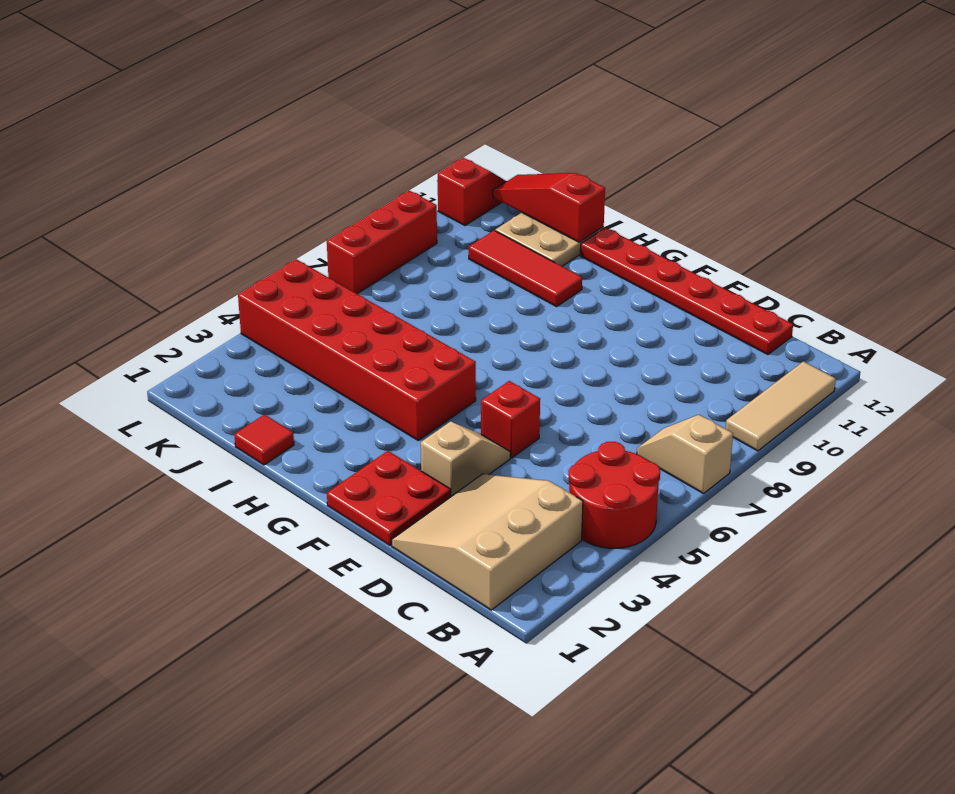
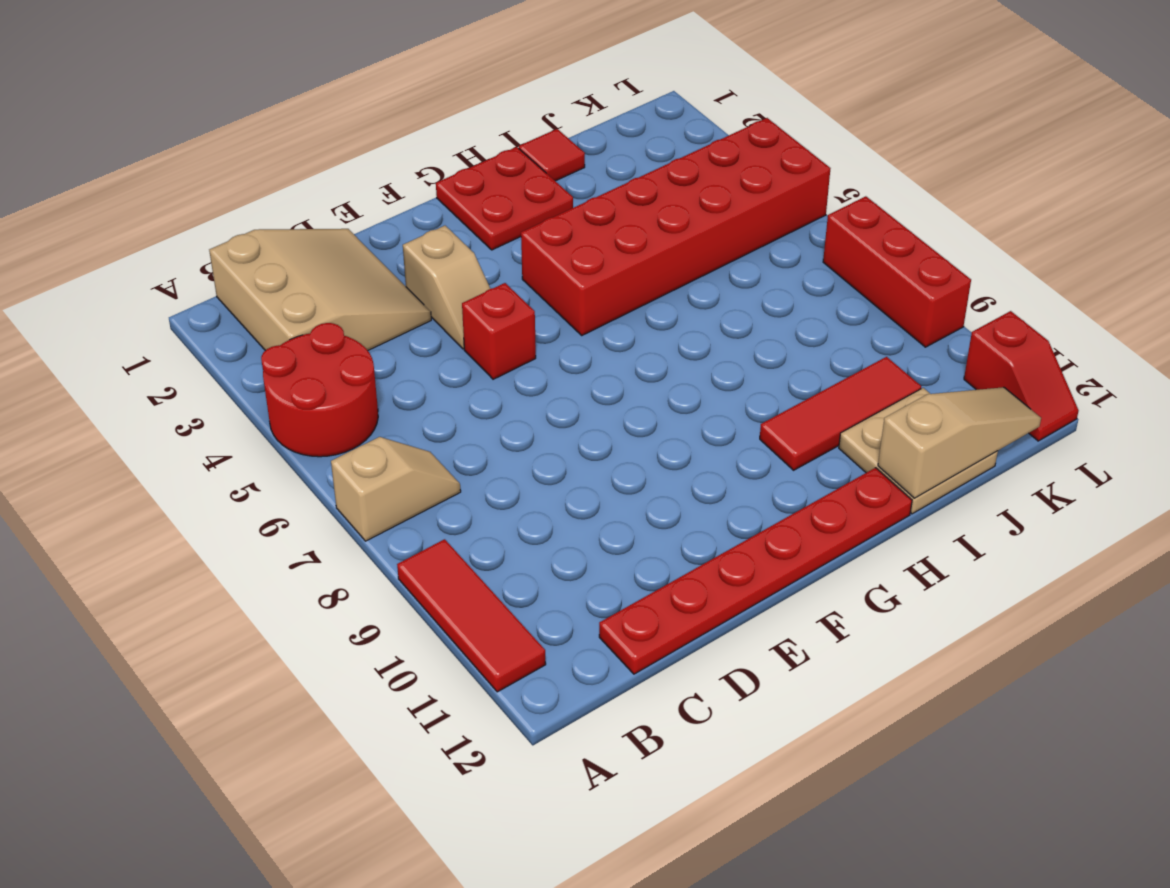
tan tile A9:A11 level 1 -> red tile A9:A11 level 1
red plate E1:F2 level 1 -> red plate G1:H2 level 1
red slope I12:K12 level 2 top I -> tan slope I12:K12 level 2 top I

